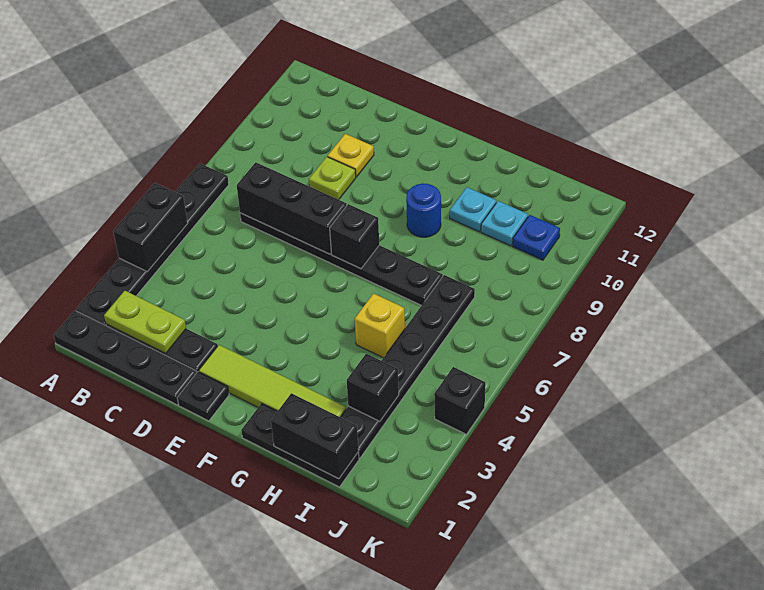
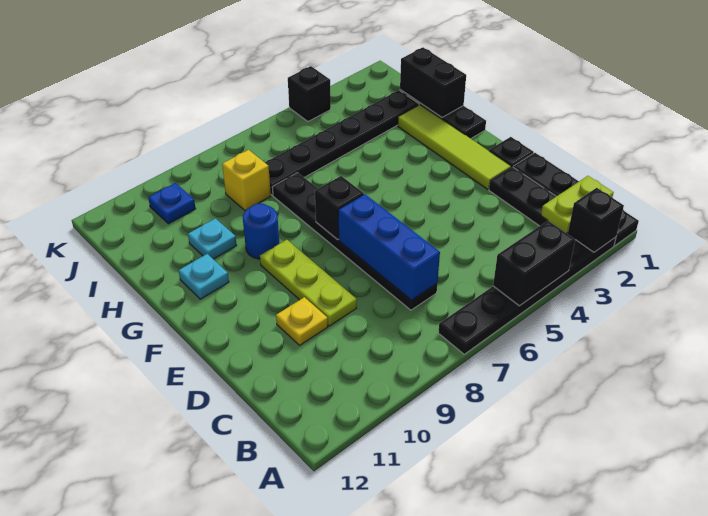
lime plate B2:C2 level 2 -> lime plate B1:B2 level 2
black brick C7:E7 level 2 -> blue brick C7:E7 level 2
lime plate D9 level 1 -> lime plate D9:F9 level 1
yellow brick H5 level 1 -> yellow brick I8 level 1
black brick I3 level 2 -> black brick A2 level 2
cyan plate I10 level 1 -> cyan plate G11 level 1

